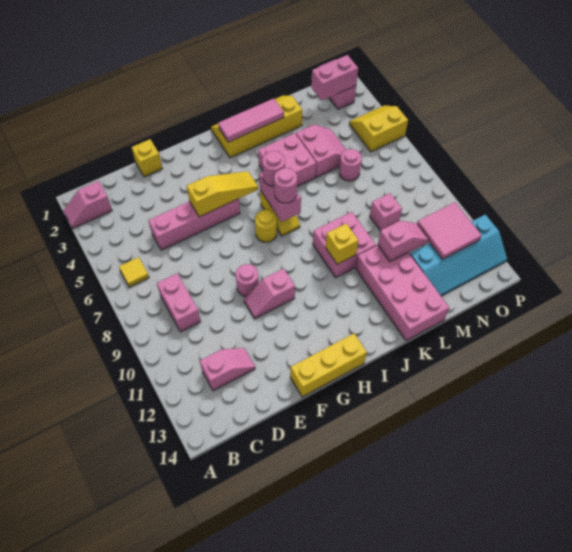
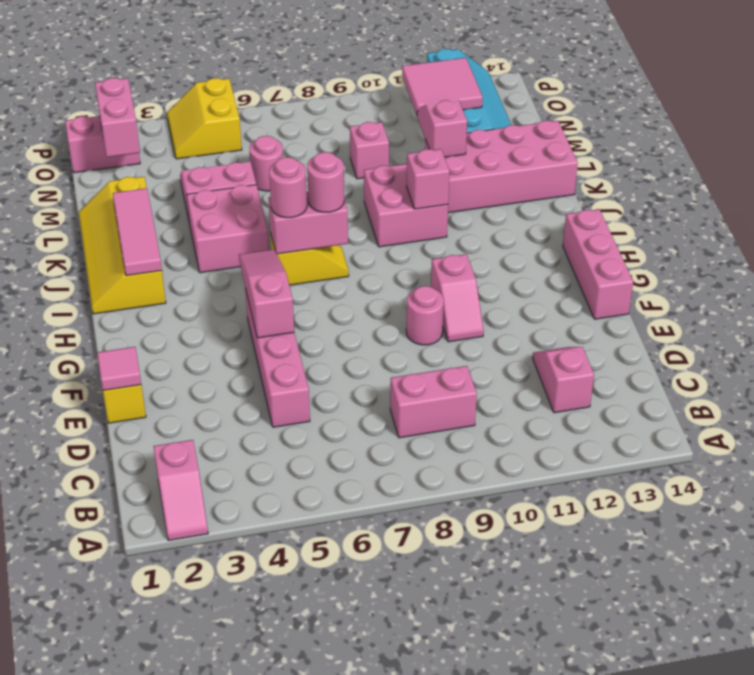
yellow tile B6 level 1 -> none
none -> pink tile E1 level 2
yellow slope F5:H5 level 2 top F -> pink slope F5:H5 level 2 top F
yellow brick F14:H14 level 1 -> pink brick F14:H14 level 1
yellow round brick H7 level 1 -> none
yellow brick J10 level 2 -> pink brick J10 level 2

